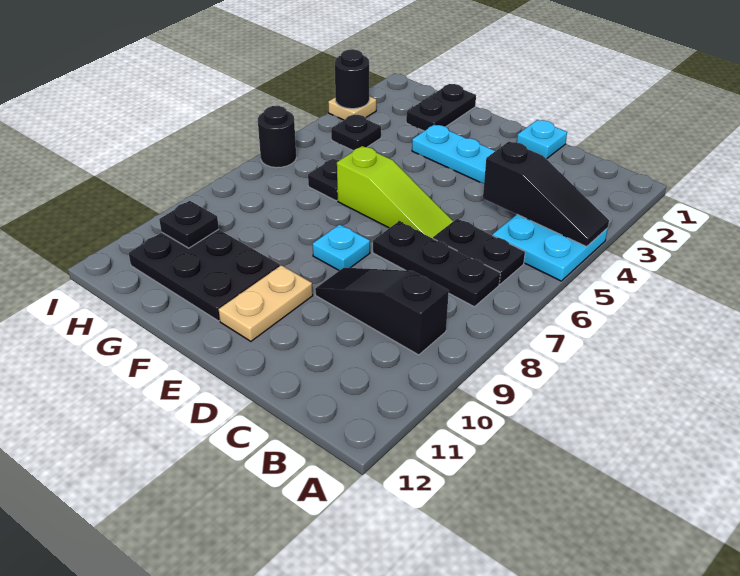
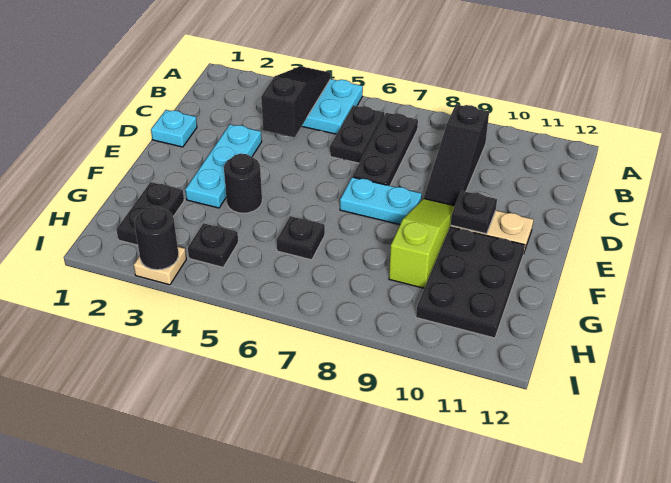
lime slope D6:F6 level 1 top F -> lime slope E9:G9 level 1 top G
cyan plate E8 level 1 -> cyan plate E7:E8 level 1
black plate G1:G2 level 1 -> black plate G2:H2 level 1
black plate H10 level 2 -> black plate E10 level 2
black round brick I6 level 1 -> black round brick F4 level 1

